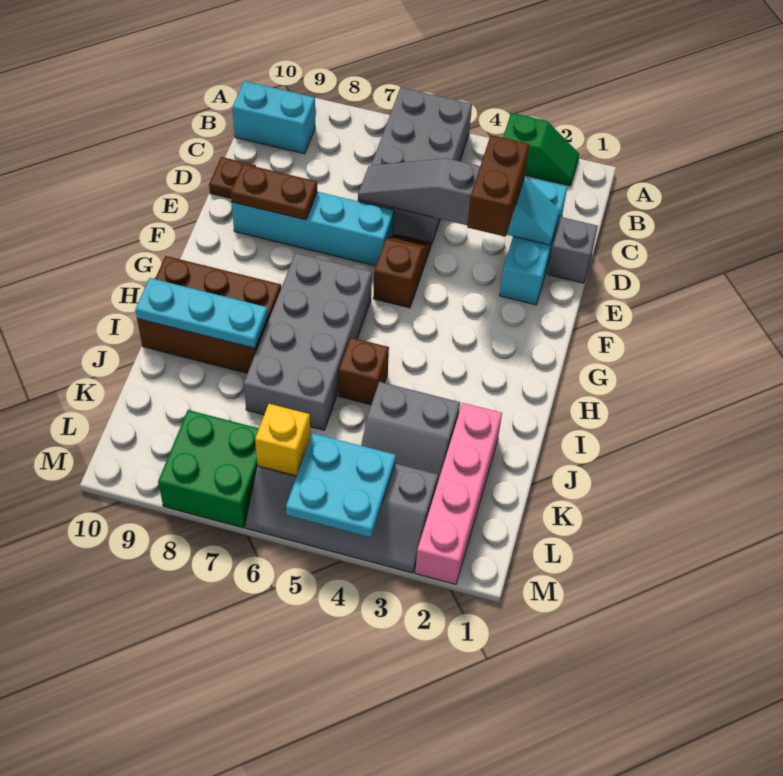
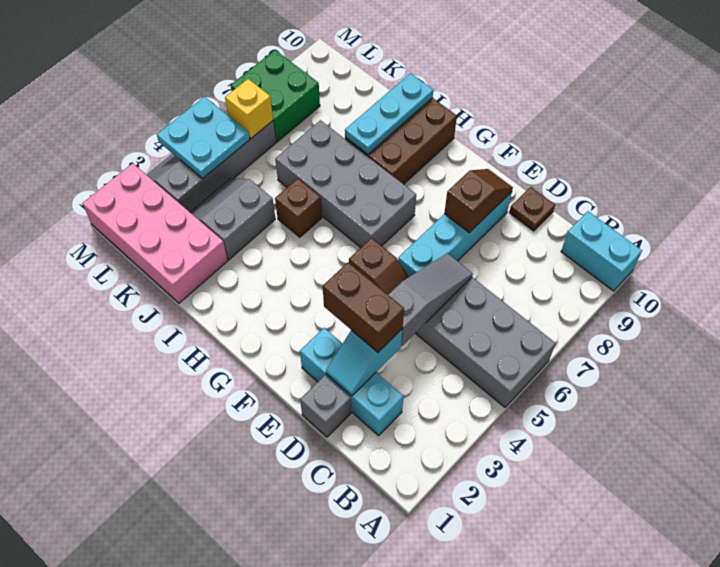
green slope A2:A3 level 1 top 3 -> none
cyan brick B9:B10 level 1 -> cyan brick A10:B10 level 1
brown plate E8:E9 level 2 -> brown slope E8:E9 level 2 top 8
pink brick J2:M2 level 1 -> pink brick J1:M2 level 1

